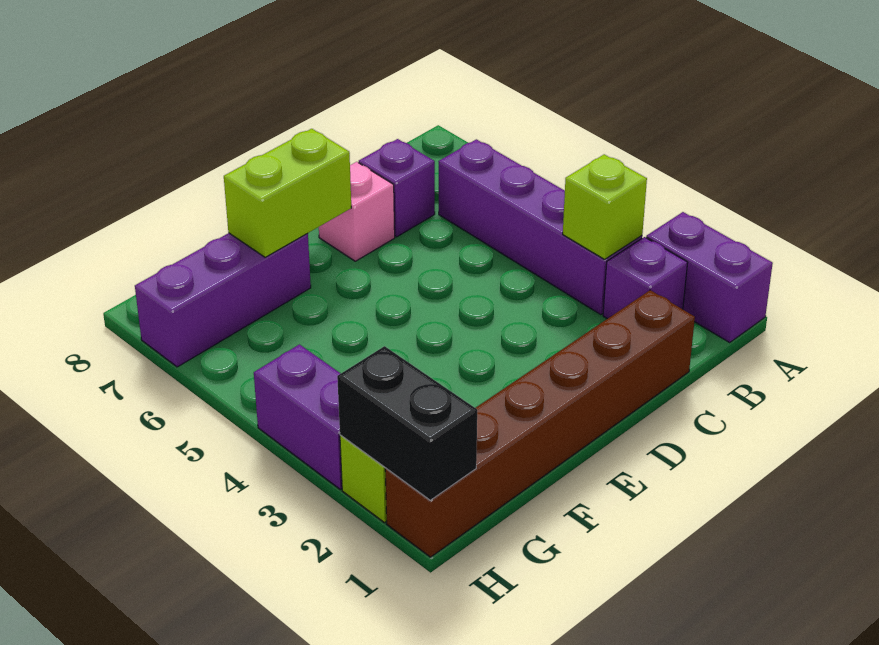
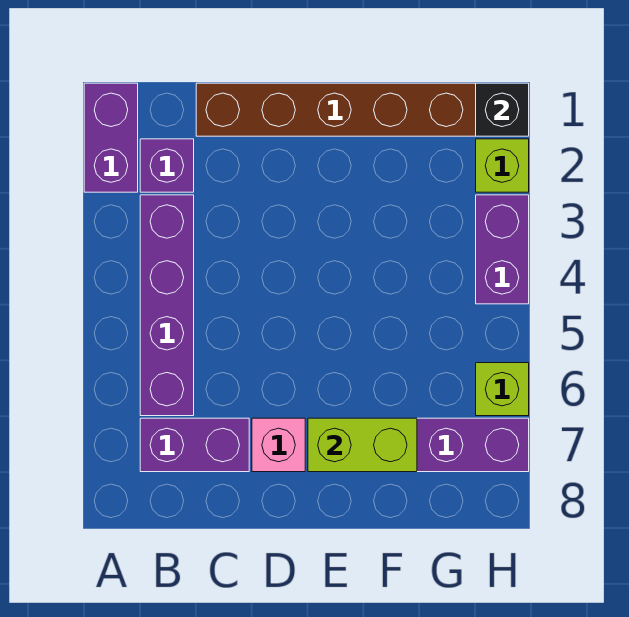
lime brick B3 level 2 -> lime brick H6 level 1
purple brick C7 level 1 -> purple brick B7:C7 level 1
black brick H1:H2 level 2 -> black brick H1 level 2

